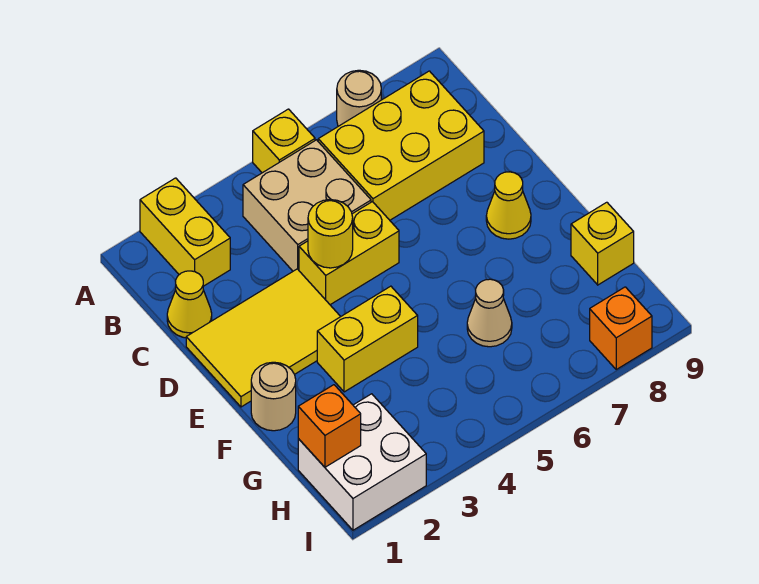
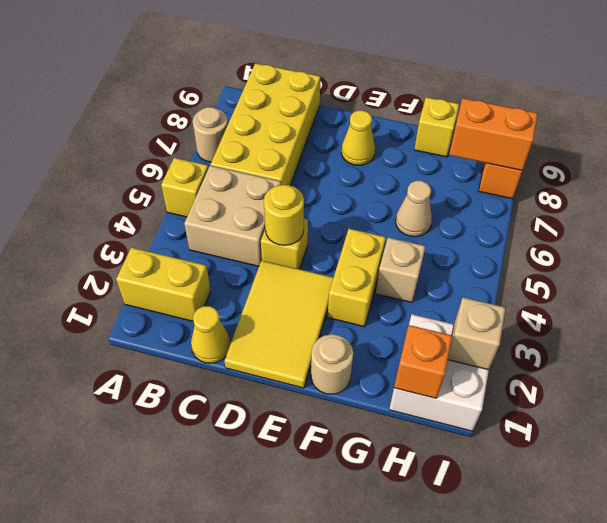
yellow brick B6:C8 level 1 -> yellow brick B6:C9 level 1
yellow brick D4:D5 level 1 -> yellow brick D4 level 1
none -> tan brick G4 level 1
none -> orange brick H8:I8 level 2
none -> tan brick I2 level 2

